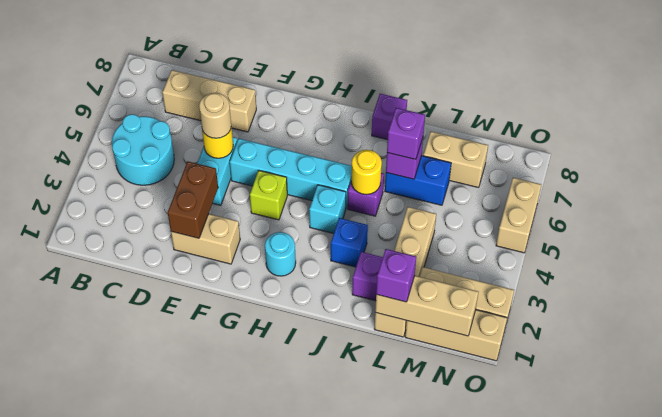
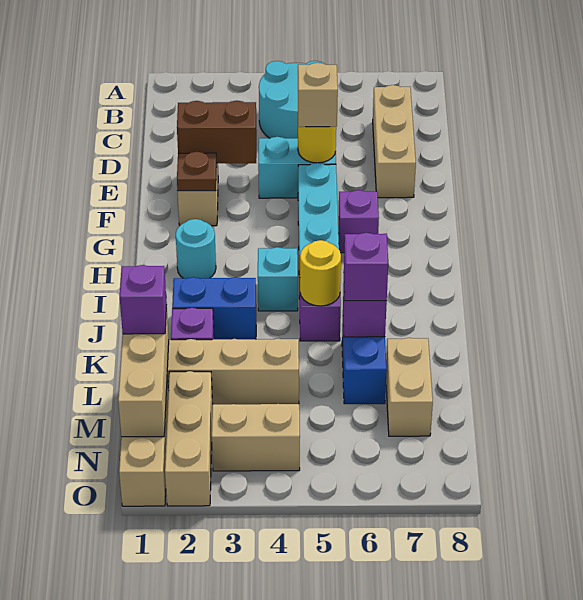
tan round brick E5 level 3 -> tan brick E5 level 3
none -> brown plate F2 level 2
lime brick G4 level 1 -> none
blue brick J3 level 1 -> blue brick J2:J3 level 1
purple brick J8 level 1 -> purple brick G6 level 1
tan brick O5:O6 level 1 -> tan brick N3:N4 level 1

